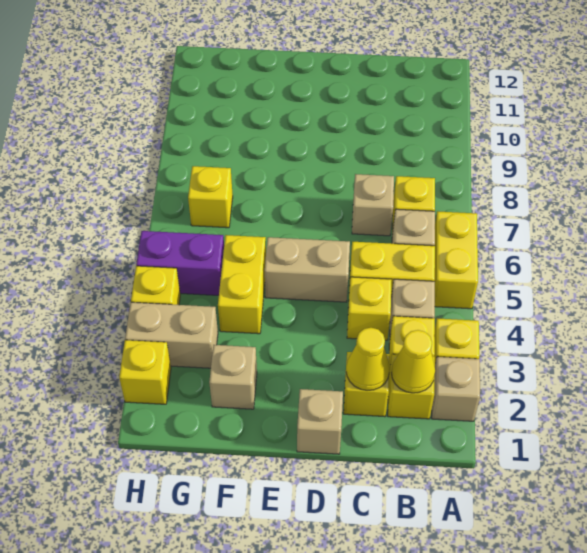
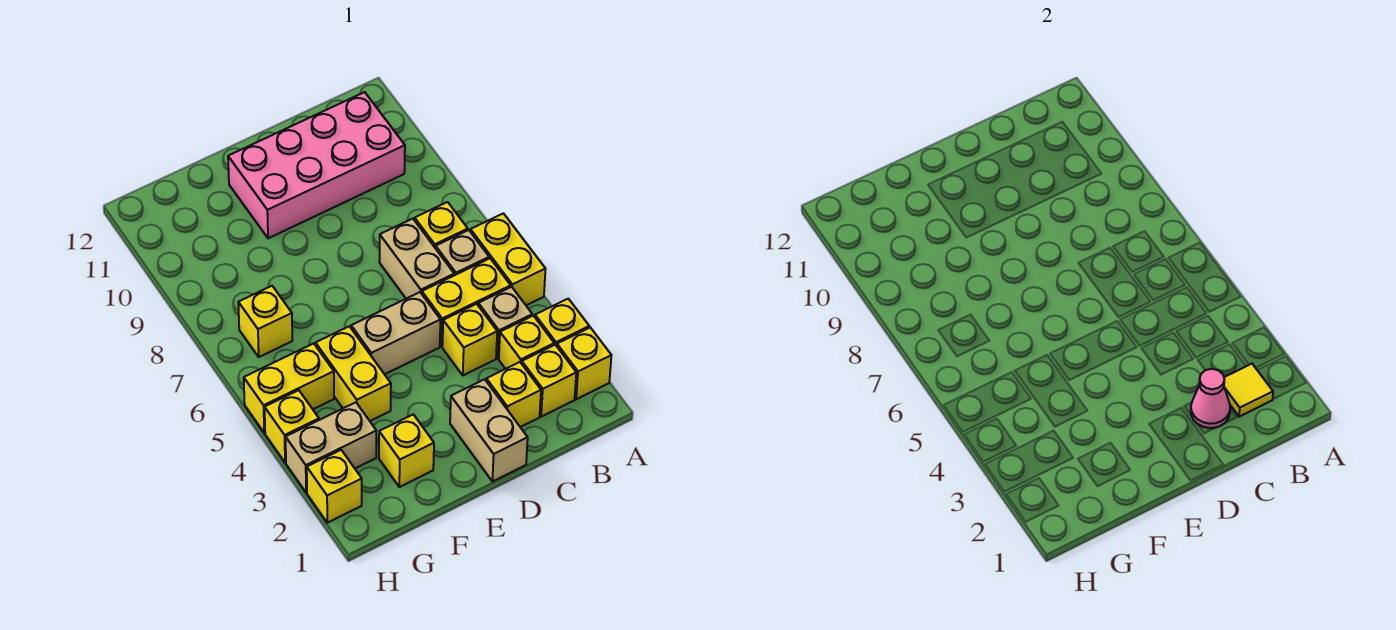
tan brick A2 level 1 -> yellow brick A2 level 1
yellow cone B2 level 2 -> yellow tile B2 level 2
none -> pink brick B10:E11 level 1
yellow cone C2 level 2 -> pink cone C2 level 2
tan brick C7 level 1 -> tan brick C6:C7 level 1
tan brick D1 level 1 -> tan brick D1:D2 level 1
tan brick F2 level 1 -> yellow brick F2 level 1
purple brick G5:H5 level 1 -> yellow brick G5:H5 level 1

